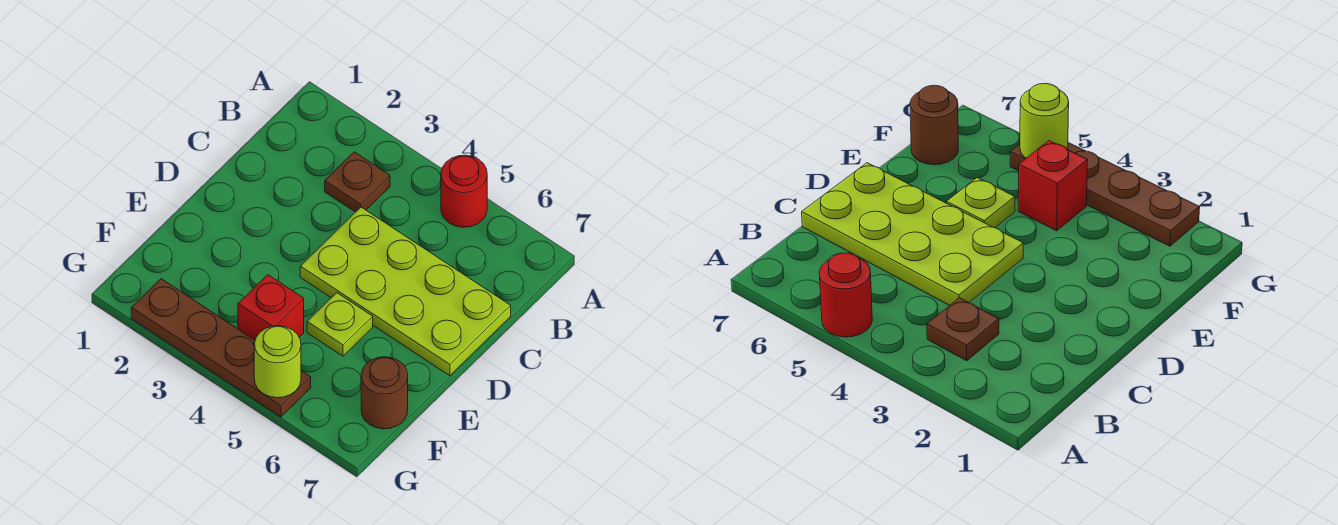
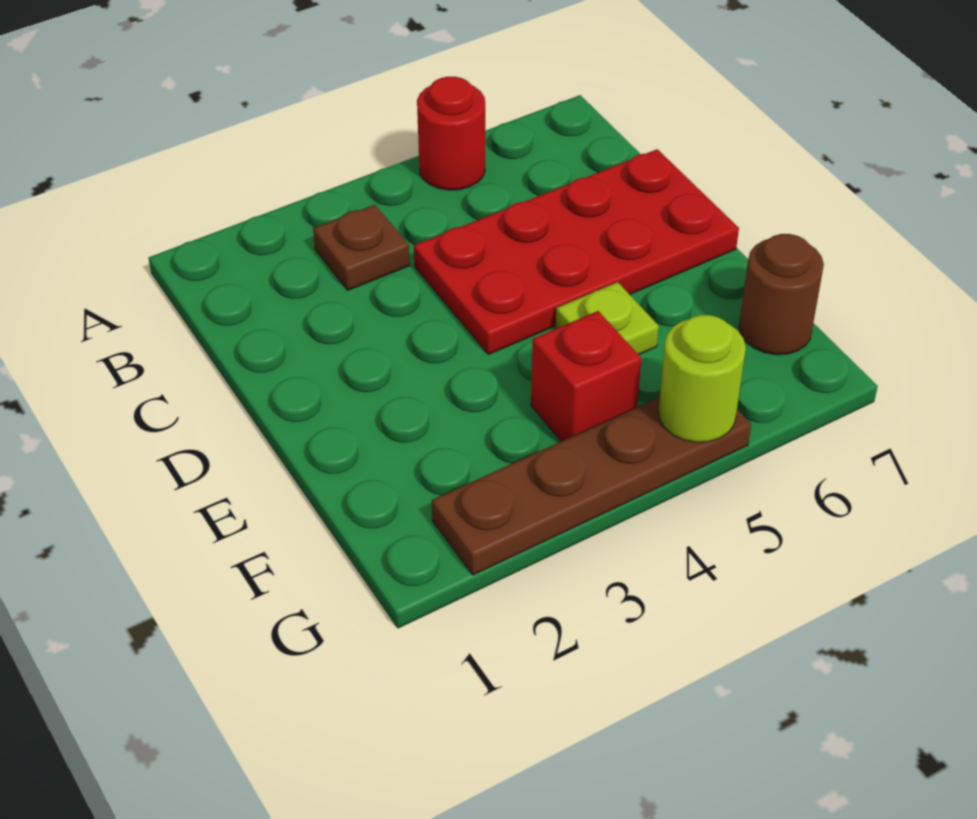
lime plate C4:D7 level 1 -> red plate C4:D7 level 1

